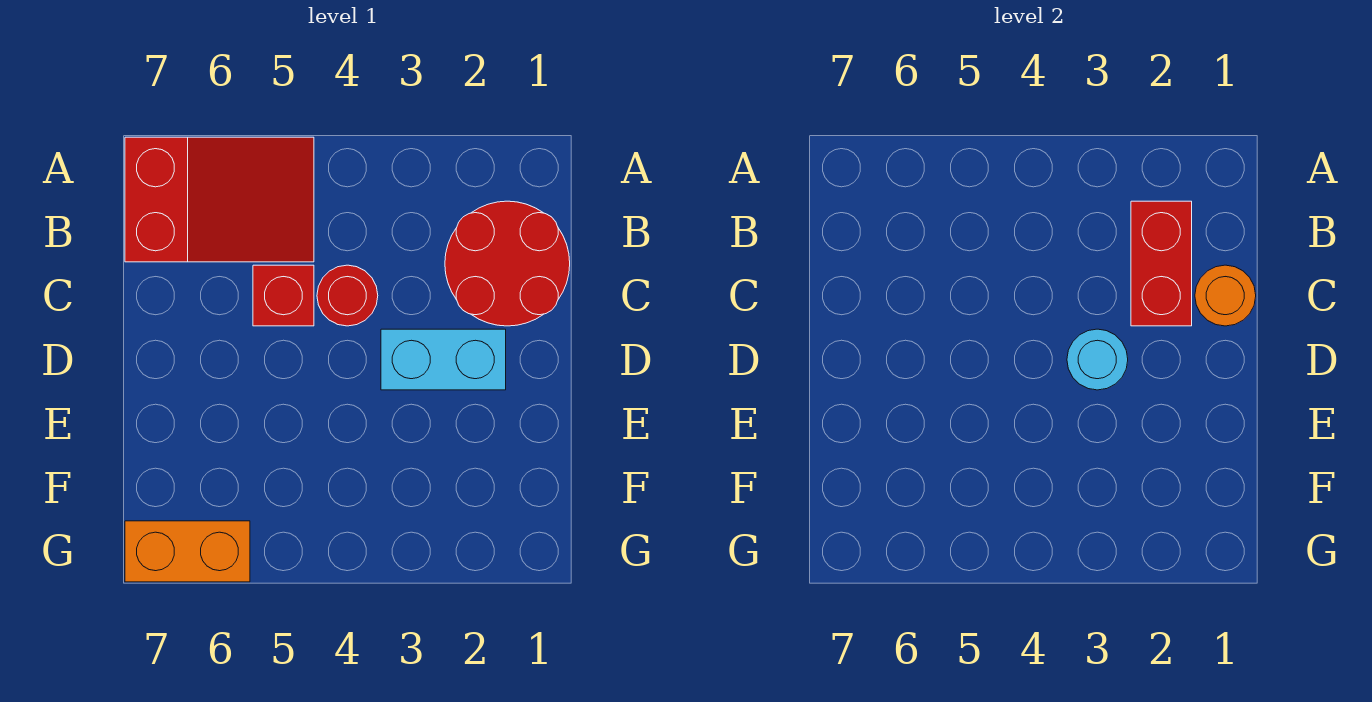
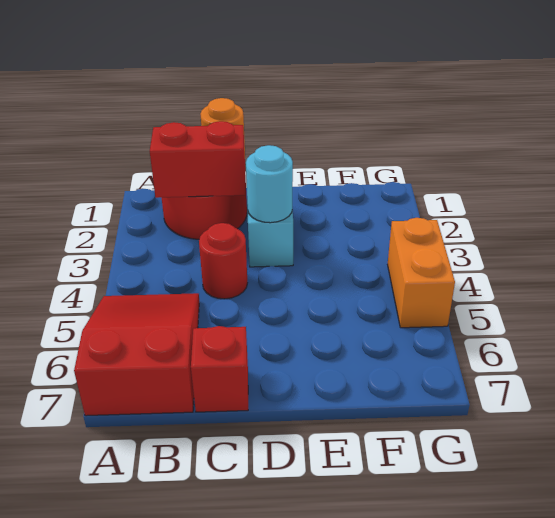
red brick C5 level 1 -> red brick C7 level 1
orange brick G6:G7 level 1 -> orange brick G4:G5 level 1

